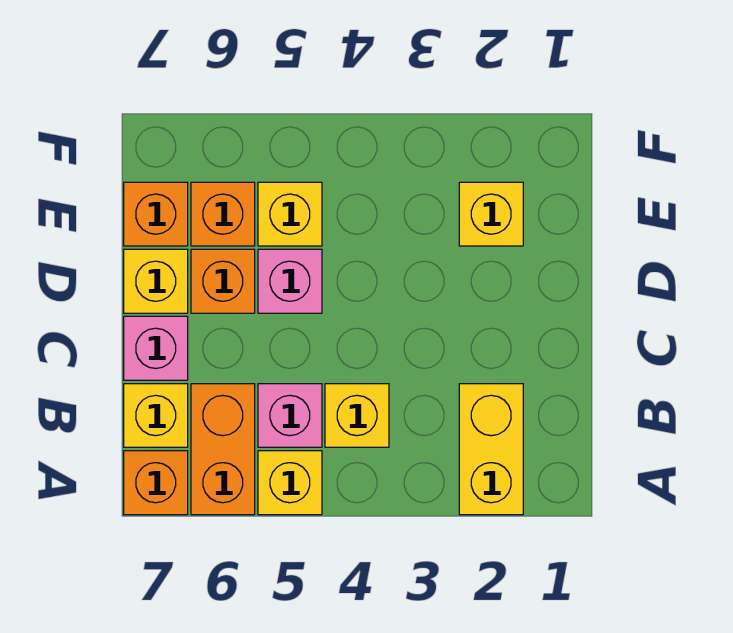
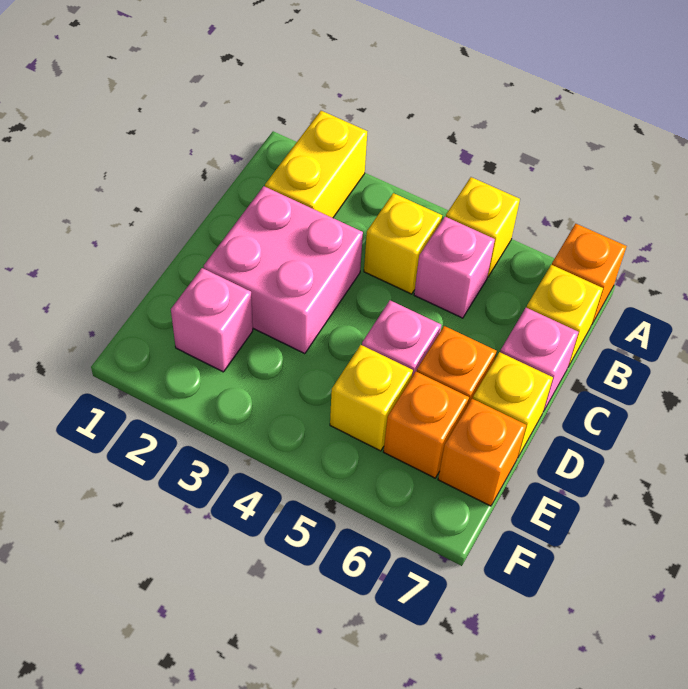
orange brick A6:B6 level 1 -> none
none -> pink brick C2:D3 level 1
yellow brick E2 level 1 -> pink brick E2 level 1

